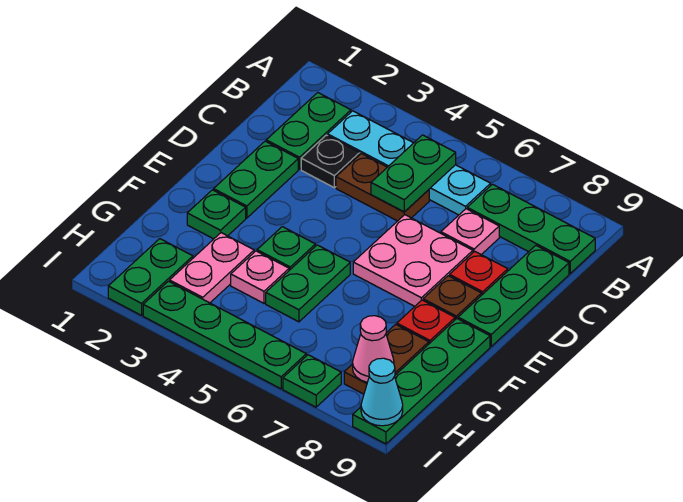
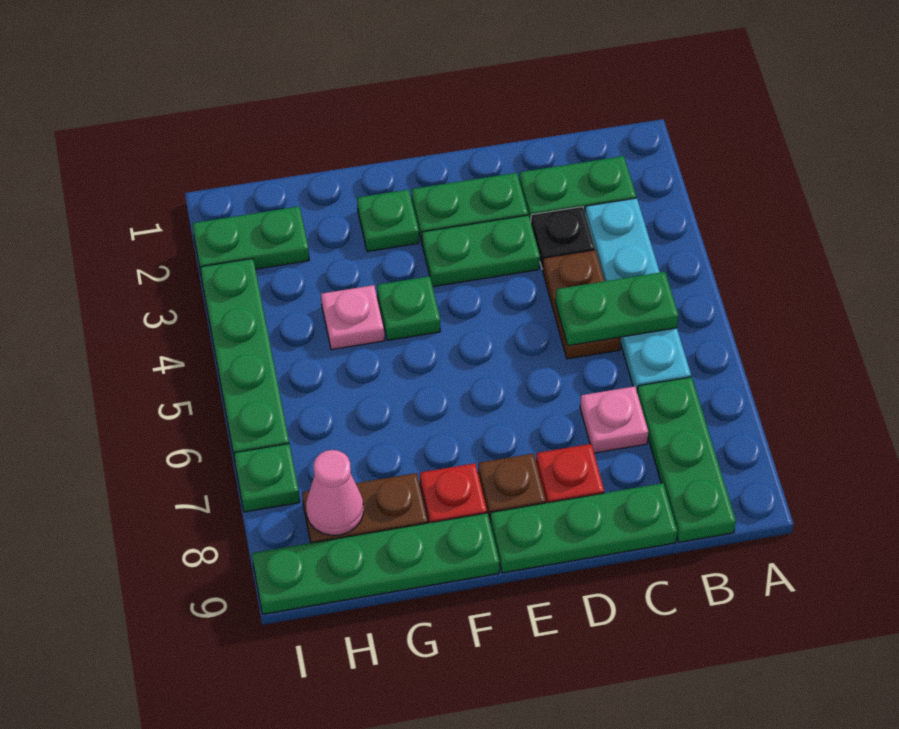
pink plate D6:E7 level 1 -> none
green plate F5:G5 level 1 -> green plate D3:E3 level 1
pink plate G3:H3 level 1 -> none
cyan cone I9 level 2 -> none

